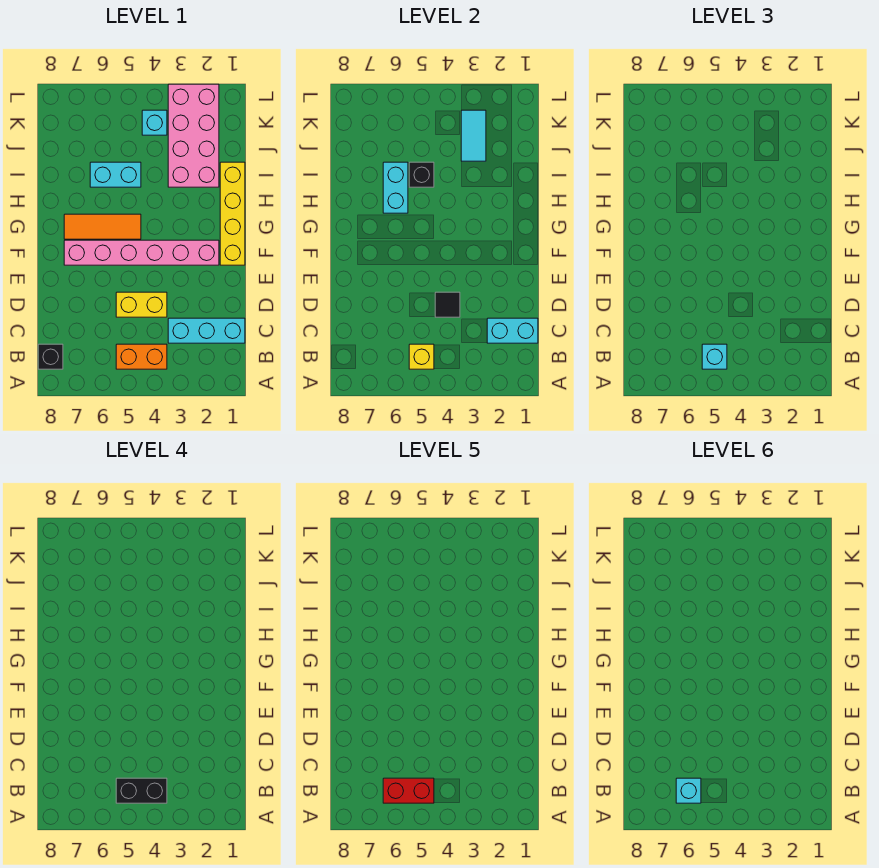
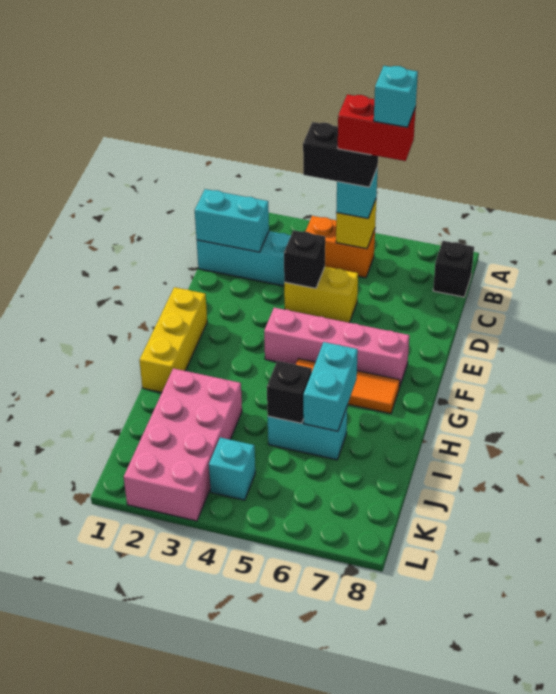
black tile D4 level 2 -> black brick D4 level 2
yellow brick F1:I1 level 1 -> yellow brick F1:H1 level 1
pink brick F2:F7 level 1 -> pink brick F4:F7 level 1
cyan tile J3:K3 level 2 -> none

